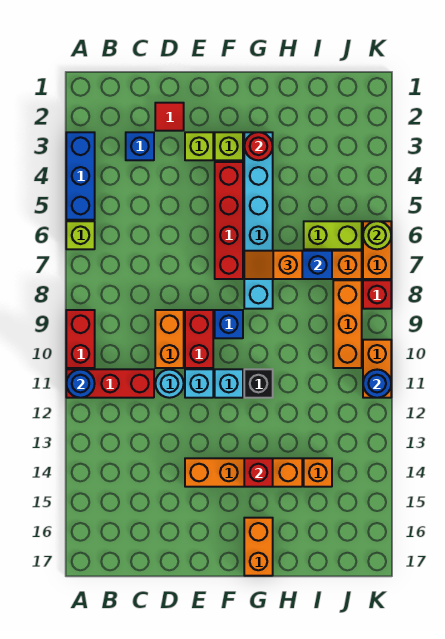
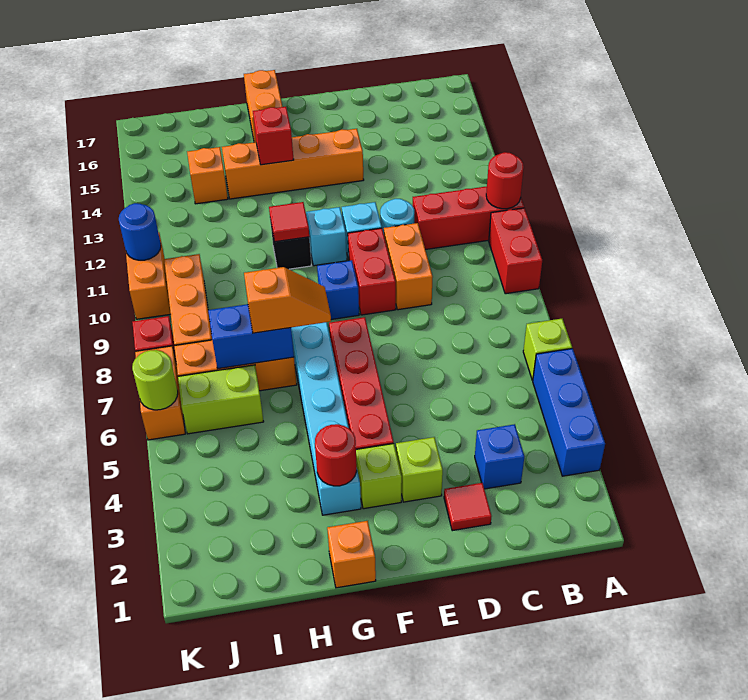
blue round brick A11 level 2 -> red round brick A11 level 2
none -> orange brick G1 level 1
none -> red tile G11 level 2

